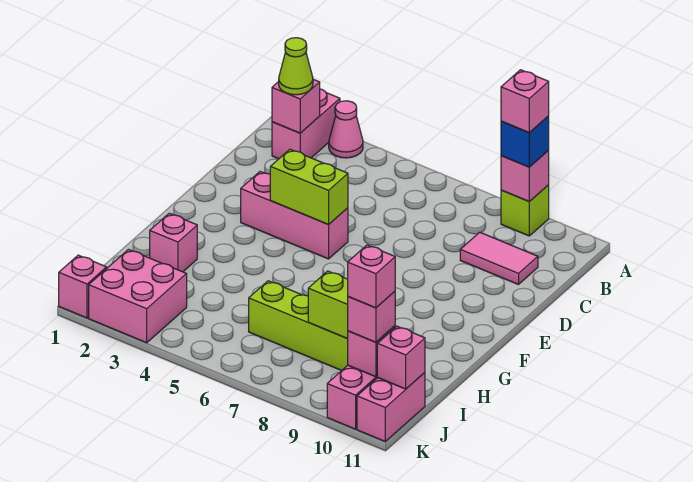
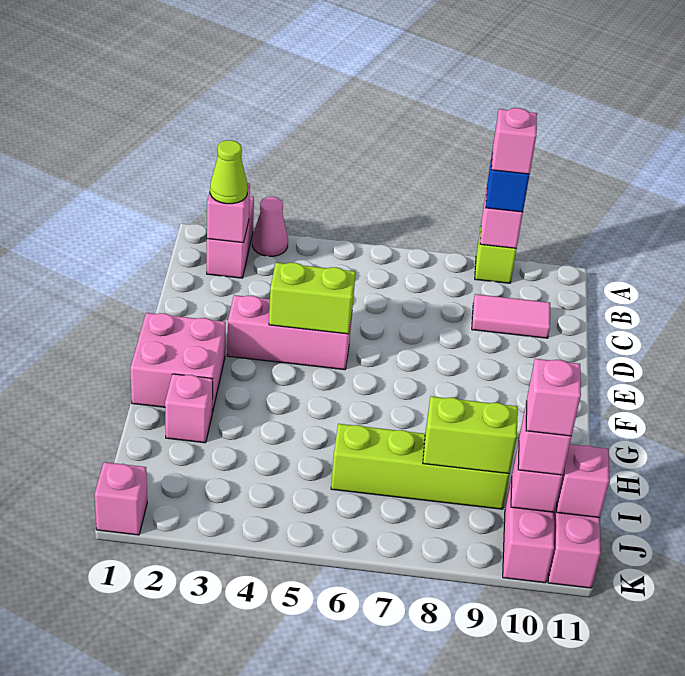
pink brick J2:K3 level 1 -> pink brick F1:G2 level 1

